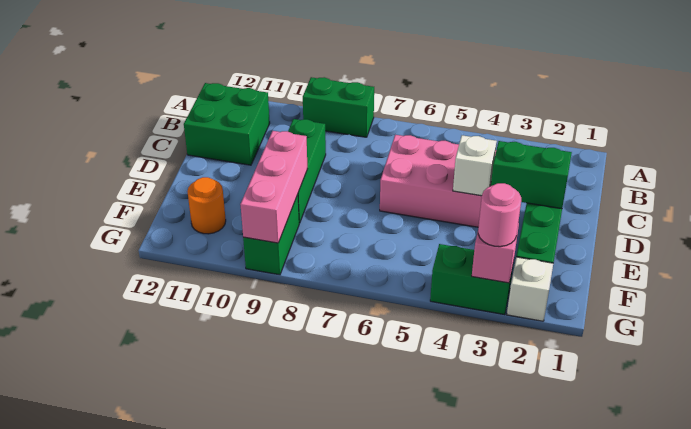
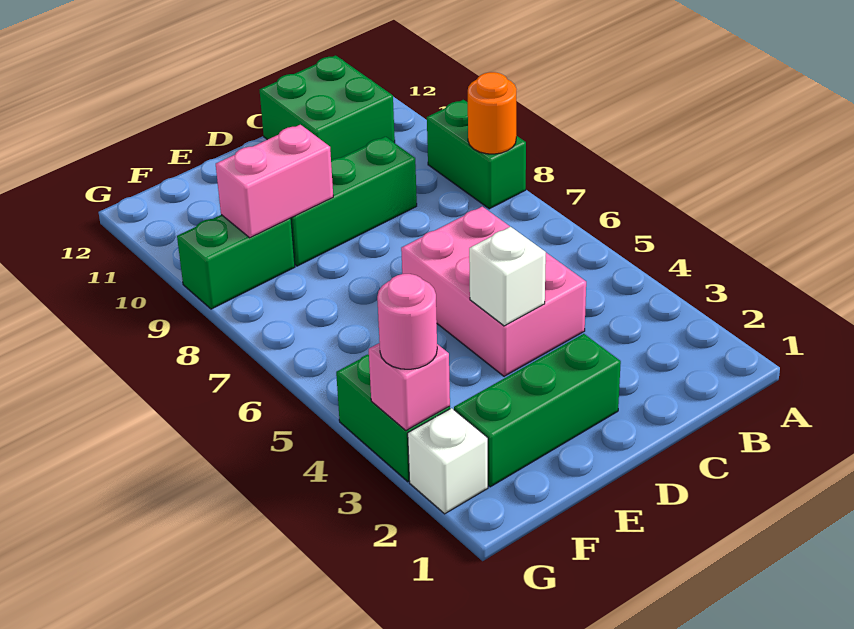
green brick D2:D3 level 2 -> none
pink brick E9:G9 level 2 -> pink brick E9:F9 level 2
orange round brick F11 level 1 -> orange round brick A8 level 2

